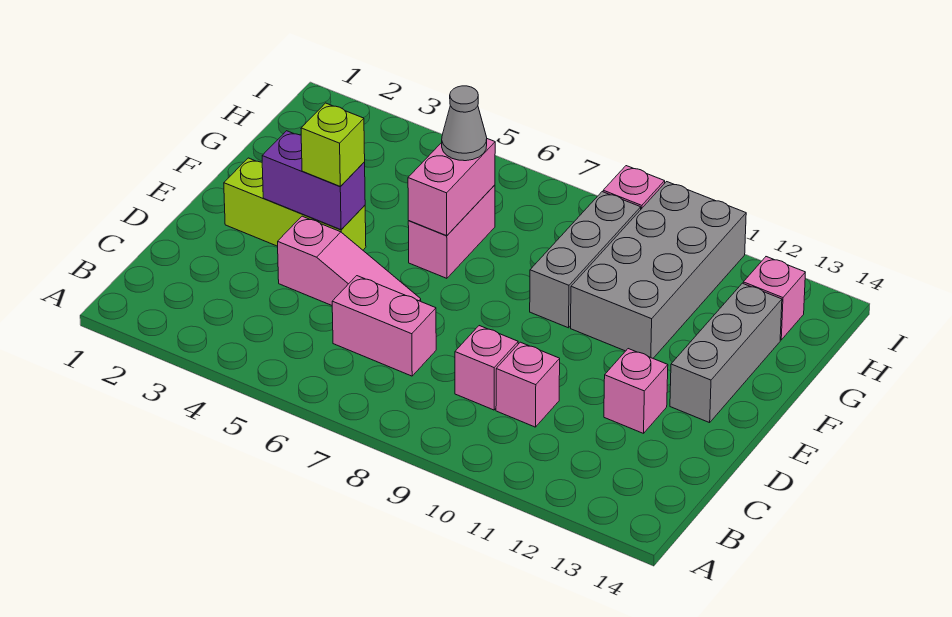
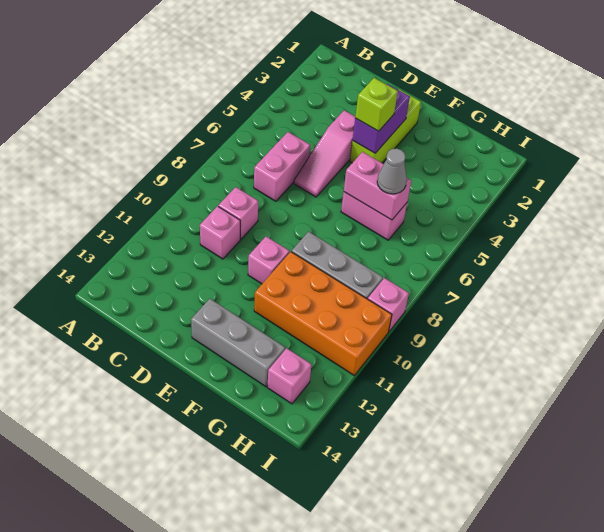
pink brick D12 level 1 -> pink brick E10 level 1
grey brick F10:I11 level 1 -> orange brick F10:I11 level 1

